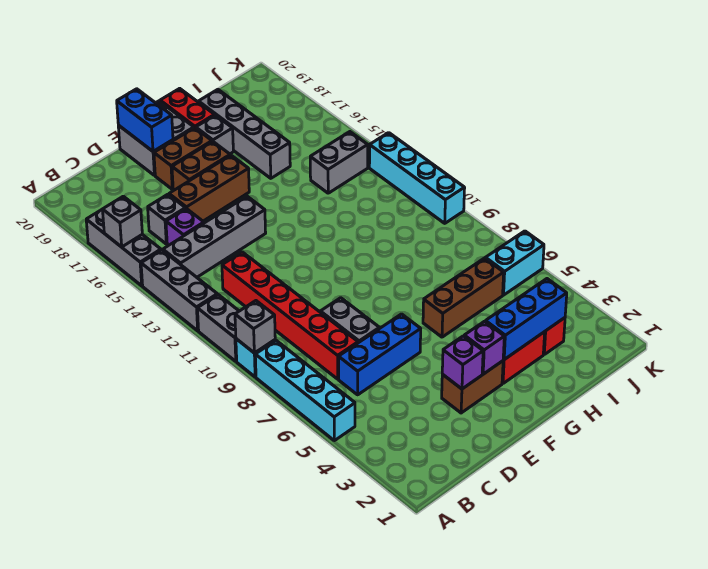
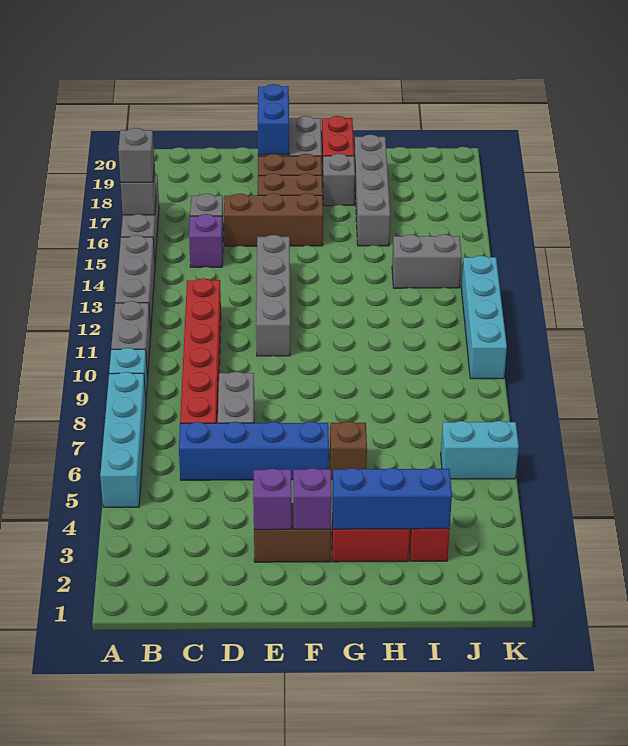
grey brick A9 level 2 -> grey brick A16 level 3
grey brick B14:E14 level 1 -> grey brick E11:E14 level 1
blue brick C6:E6 level 1 -> blue brick C6:F6 level 1
brown brick G6:I6 level 1 -> brown brick G6 level 1

